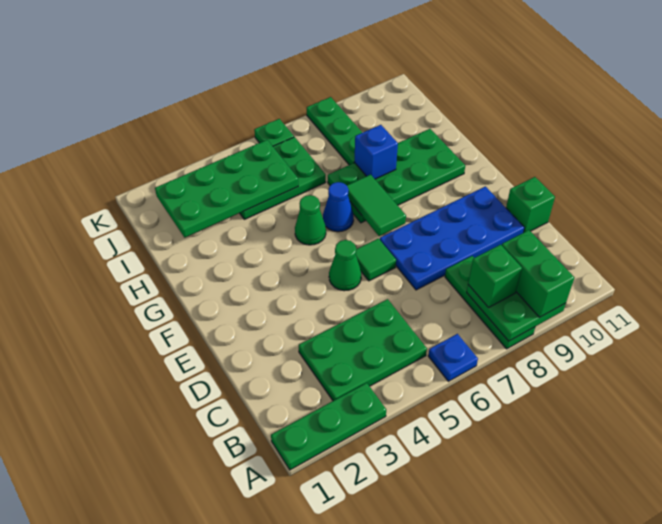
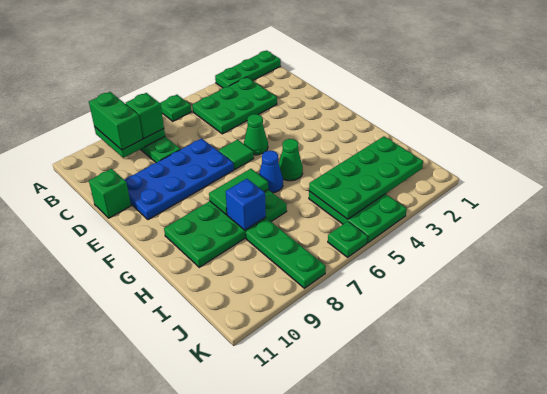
blue plate A6 level 1 -> green plate A6 level 1
green tile F7:G7 level 2 -> green tile G7:G8 level 2
green plate I4:J6 level 1 -> green plate I4:K5 level 1

